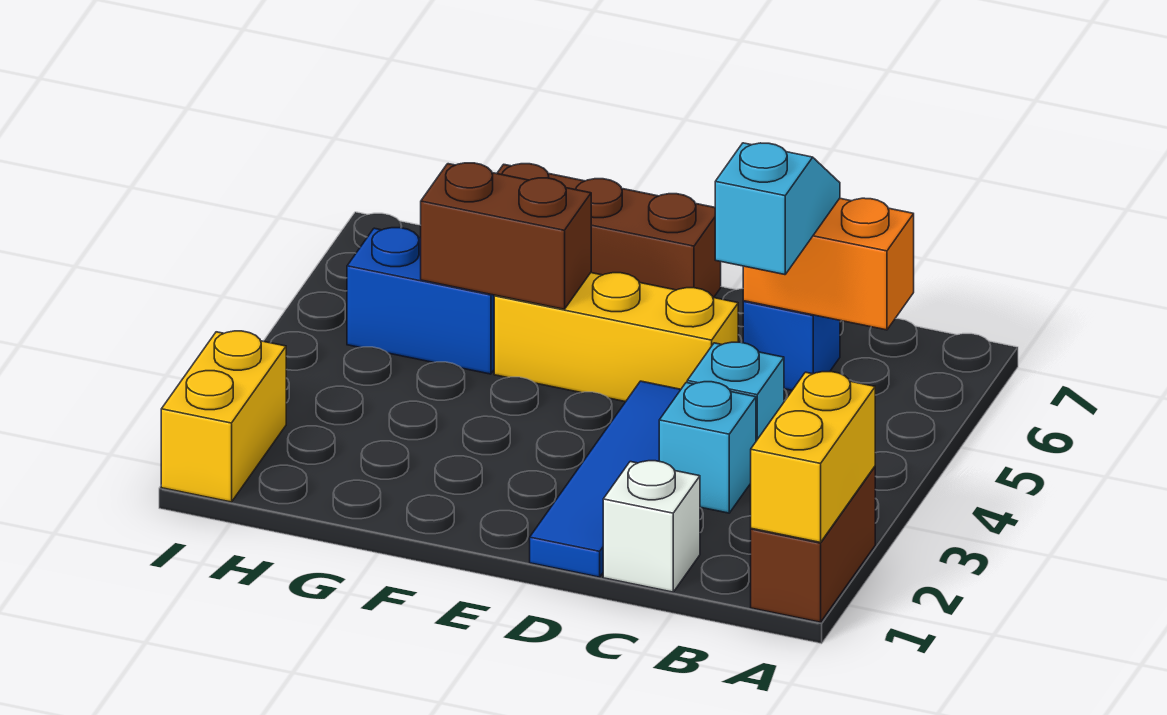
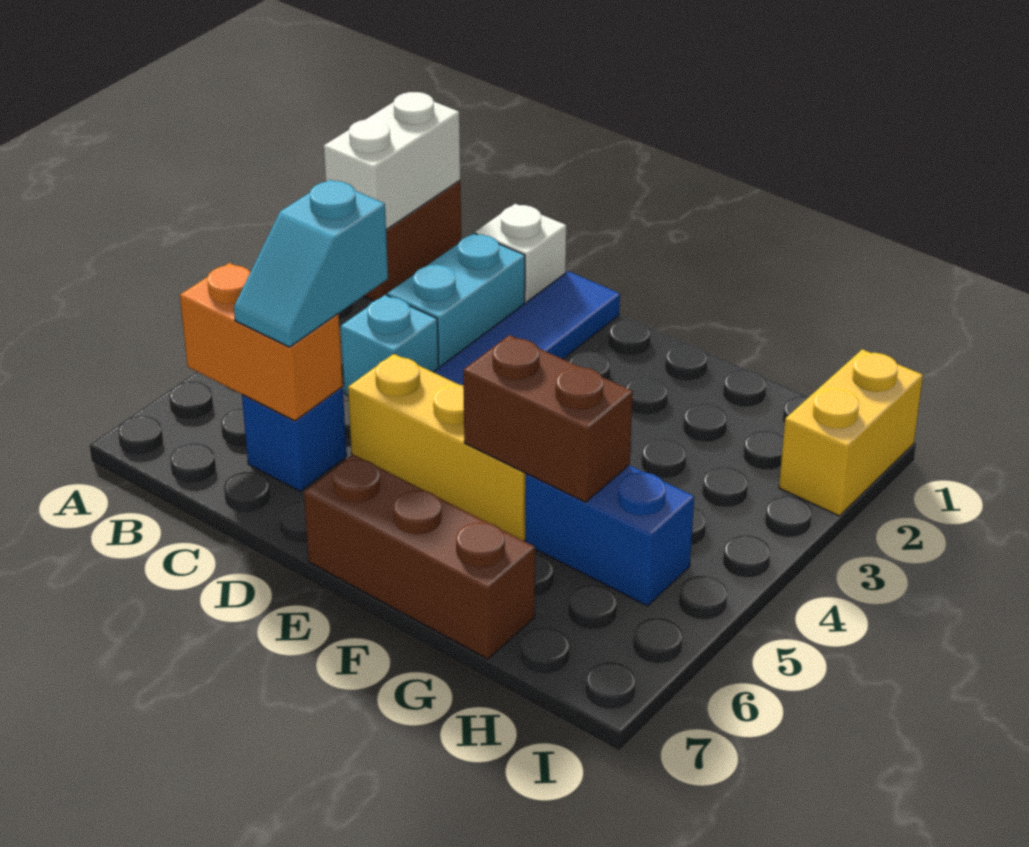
yellow brick A1:A2 level 2 -> white brick A1:A2 level 2
cyan brick C3 level 1 -> cyan brick C2:C3 level 1

